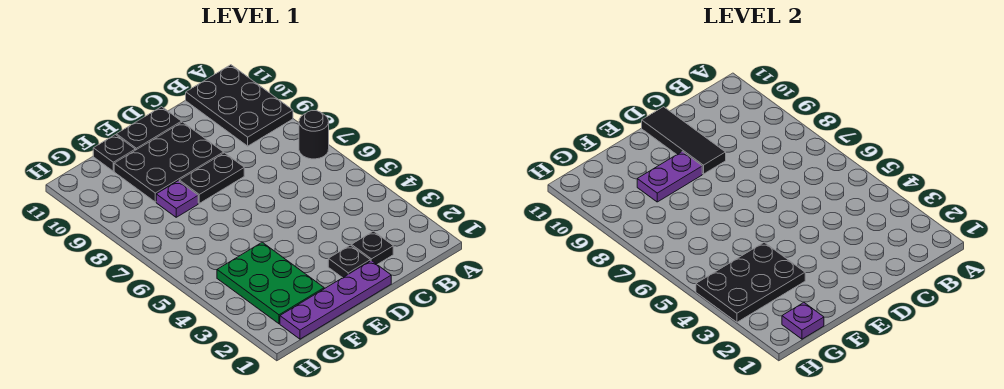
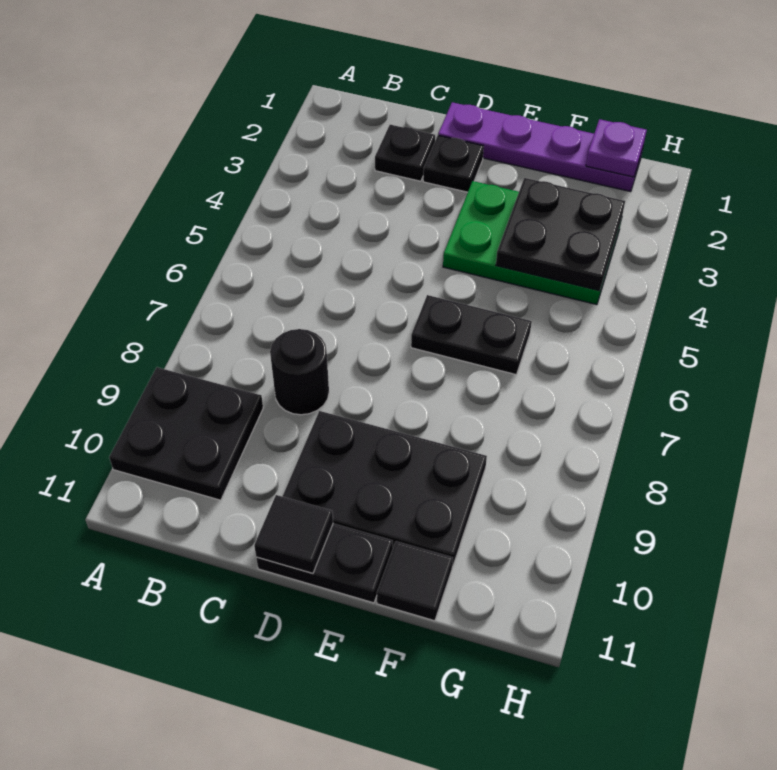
black round brick A7 level 1 -> black round brick C8 level 1
black plate A9:B11 level 1 -> black plate A9:B10 level 1
black plate D8:E8 level 1 -> black plate E6:F6 level 1
black tile D9:D11 level 2 -> black tile D11 level 2
purple plate E9:F9 level 2 -> none
green plate F2:G4 level 1 -> green plate E3:G4 level 1
black plate F3:H4 level 2 -> black plate F3:G4 level 2
purple plate F8 level 1 -> none
black plate F11 level 1 -> black tile F11 level 1

